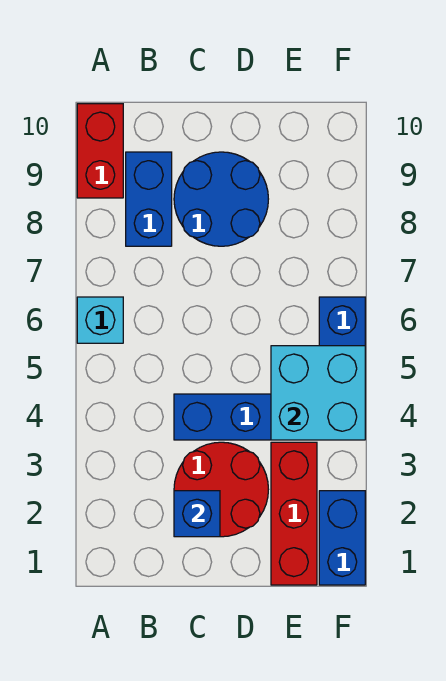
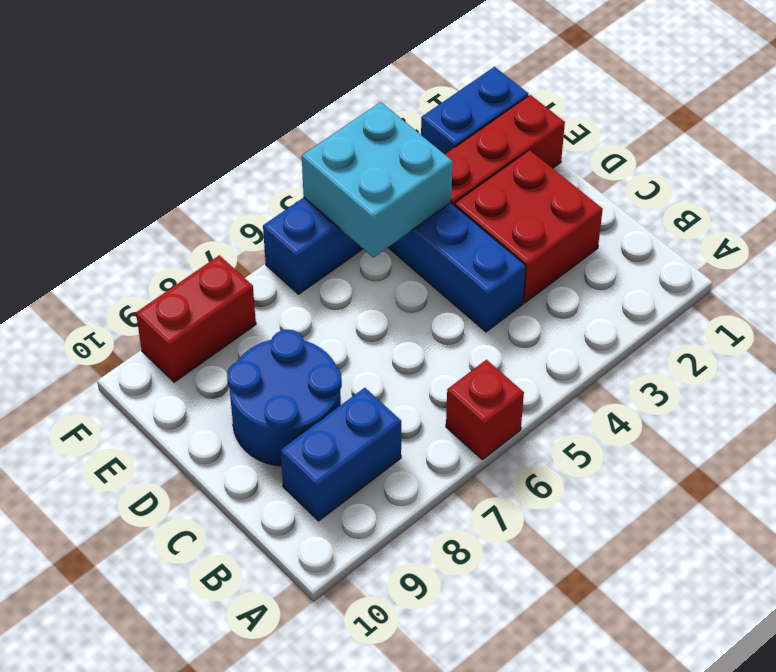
cyan brick A6 level 1 -> red brick A6 level 1
red brick A9:A10 level 1 -> red brick F8:F9 level 1
red round brick C2:D3 level 1 -> red brick C2:D3 level 1
blue brick C2 level 2 -> none

